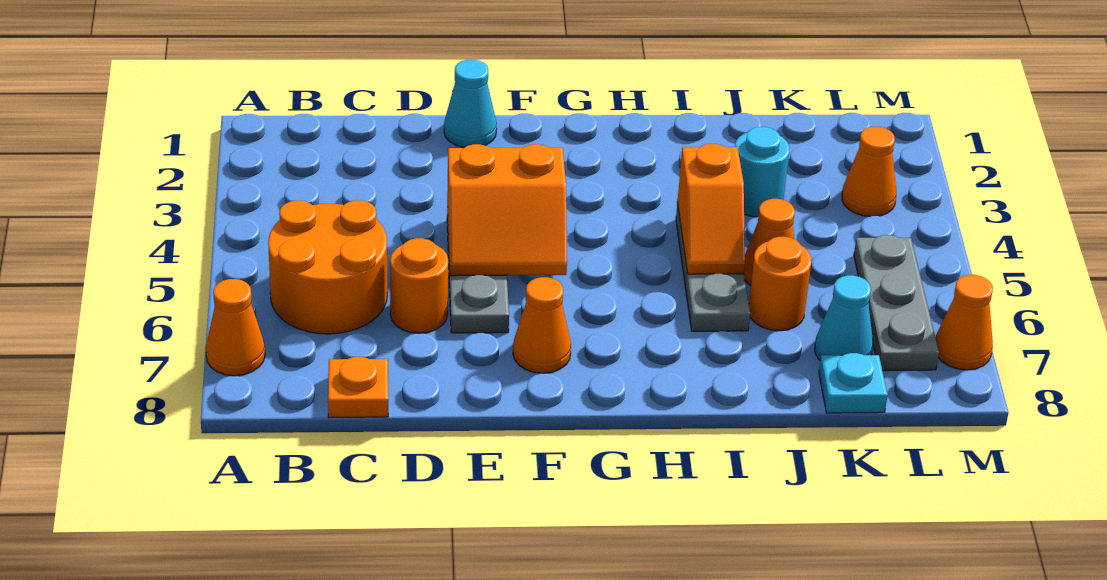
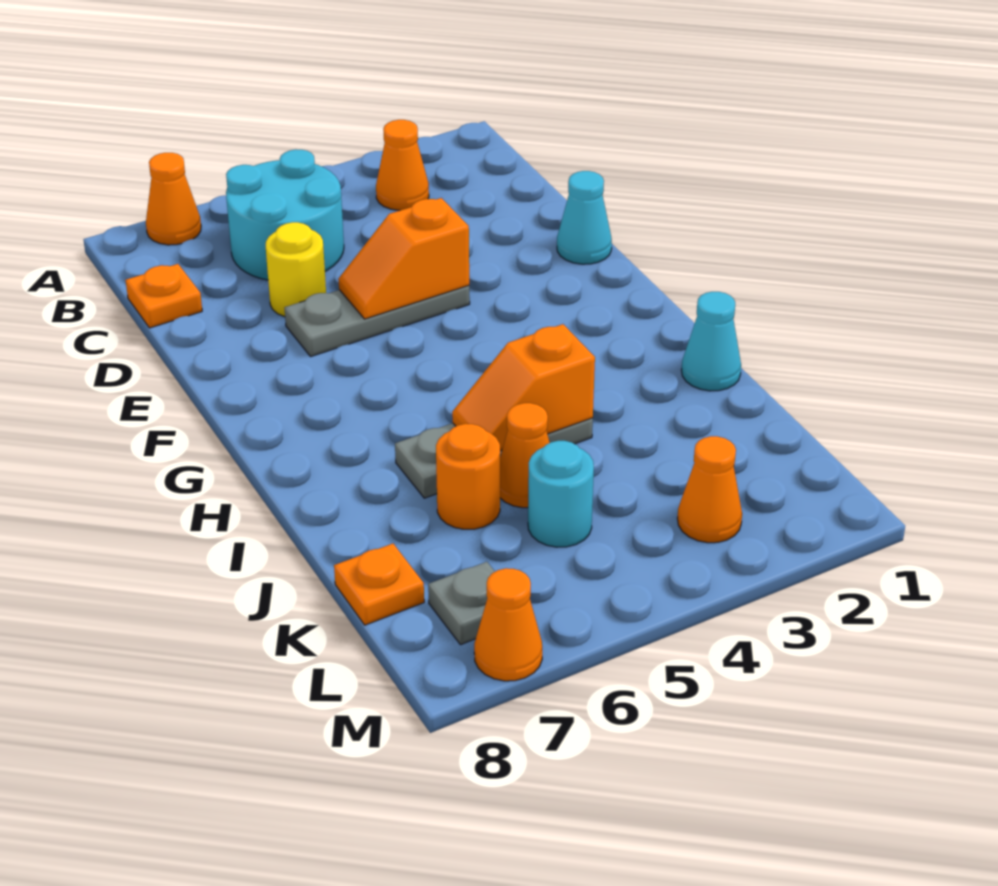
orange round brick B5:C6 level 1 -> cyan round brick B5:C6 level 1
orange round brick D6 level 1 -> yellow round brick D6 level 1
orange slope E4:F5 level 2 top 4 -> orange slope E4:E5 level 2 top 4
orange cone F7 level 1 -> orange cone B3 level 1
cyan round brick J3 level 1 -> cyan round brick K5 level 1
cyan cone K7 level 1 -> cyan cone I1 level 1
cyan plate K8 level 1 -> orange plate K8 level 1
grey plate L5:L7 level 1 -> grey plate L7 level 1

